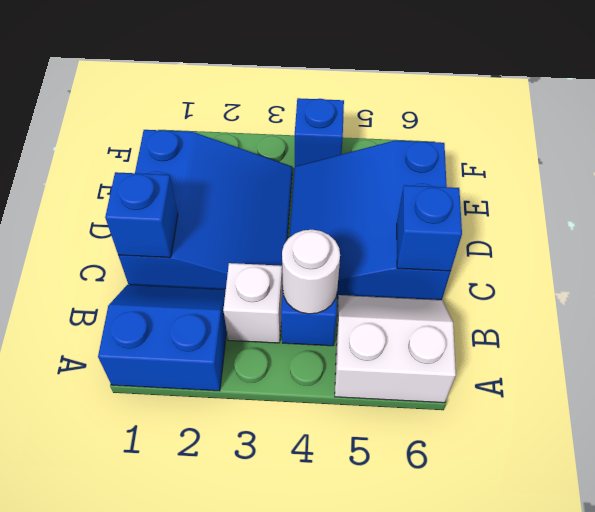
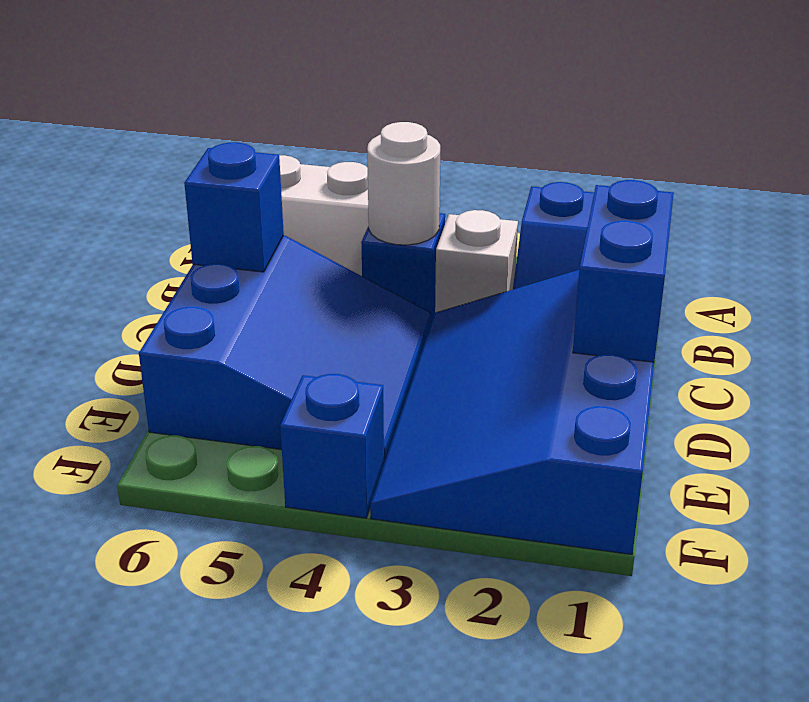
blue slope C1:E3 level 1 top 1 -> blue slope C1:F3 level 1 top 1
blue brick C1 level 2 -> blue brick C1:D1 level 2

